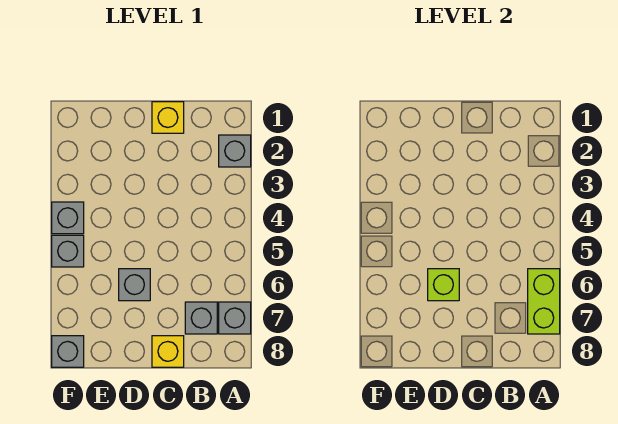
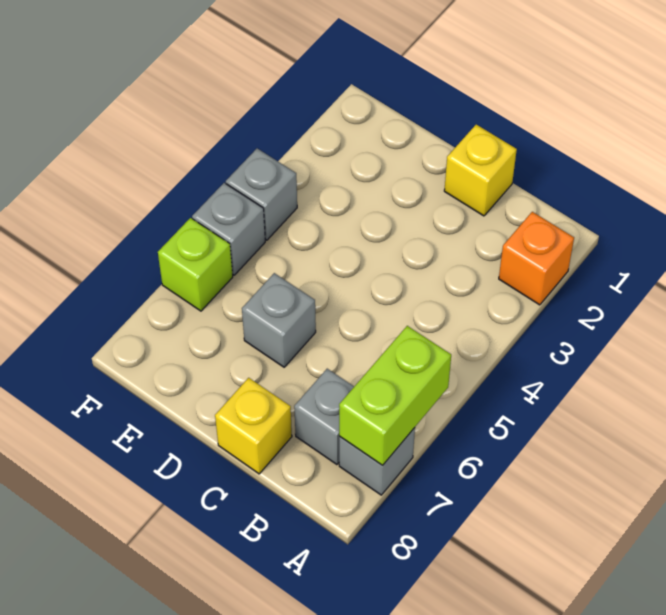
grey brick A2 level 1 -> orange brick A2 level 1
lime brick D6 level 2 -> lime brick F6 level 1
grey brick F8 level 1 -> none

